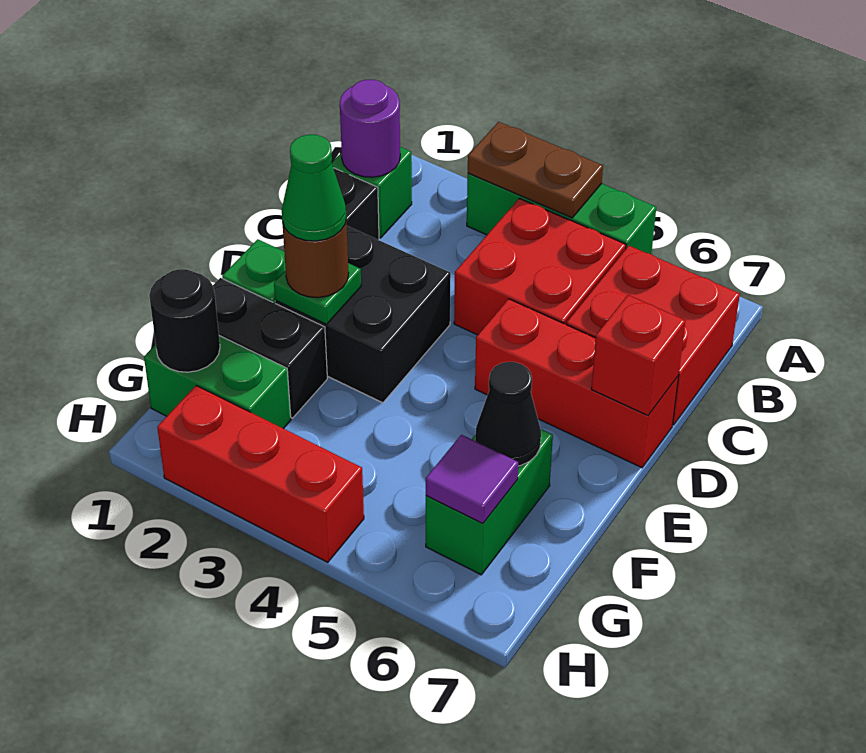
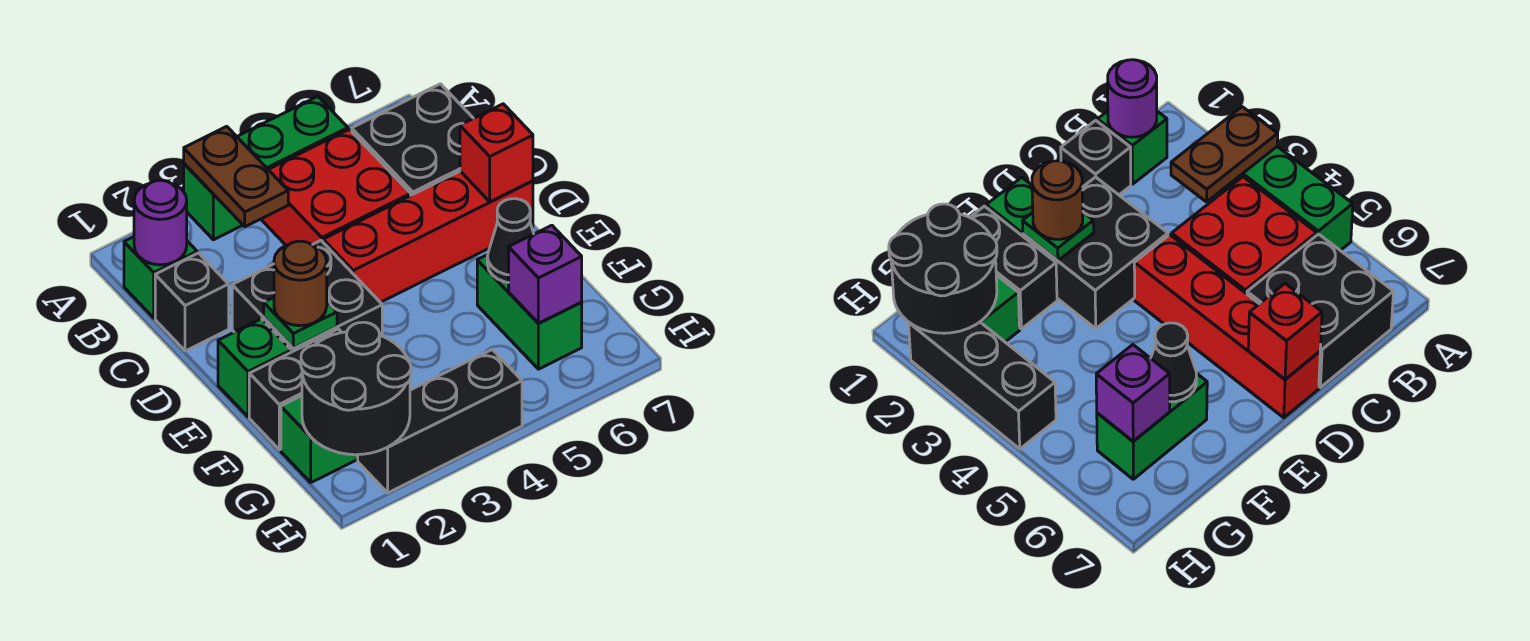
brown plate A3:A4 level 2 -> brown plate A3:B3 level 2
red brick B6:C7 level 1 -> black brick B6:C7 level 1
red brick D5:D7 level 1 -> red brick D4:D7 level 1
green cone E2 level 4 -> none
black round brick G1 level 2 -> black round brick G1:H2 level 2
purple tile G6 level 2 -> purple brick G6 level 2
red brick H2:H4 level 1 -> black brick H2:H4 level 1

